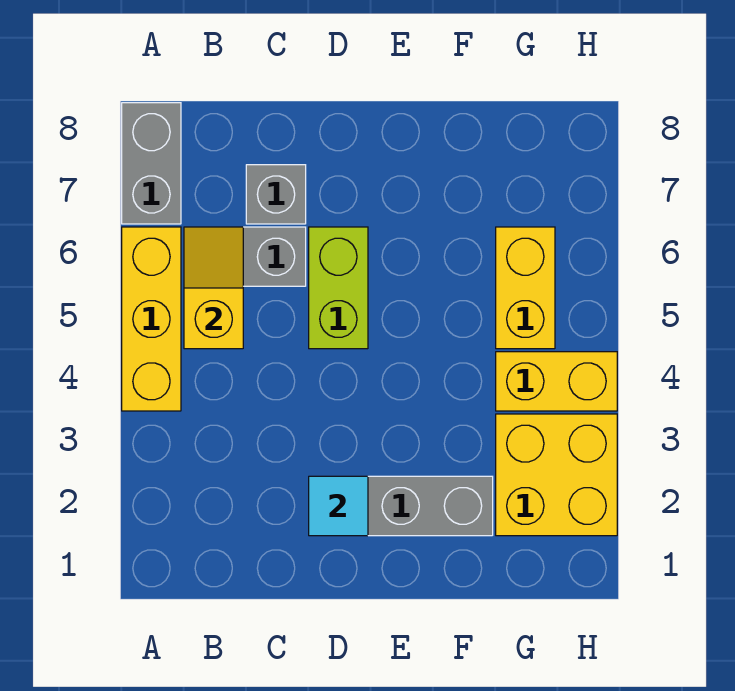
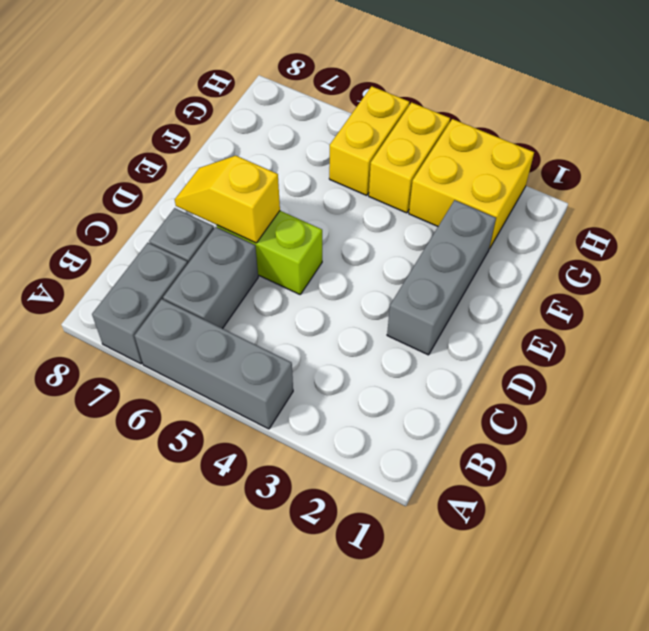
yellow brick A4:A6 level 1 -> grey brick A4:A6 level 1
grey brick A7:A8 level 1 -> grey brick A7:B7 level 1
yellow slope B5:B6 level 2 top 5 -> yellow slope D6:D7 level 2 top 6
cyan tile D2 level 2 -> none
yellow brick G5:G6 level 1 -> yellow brick G5:H5 level 1

